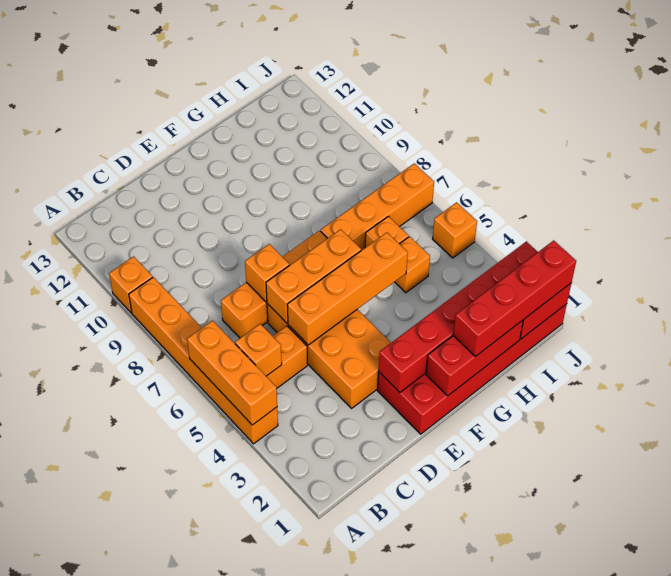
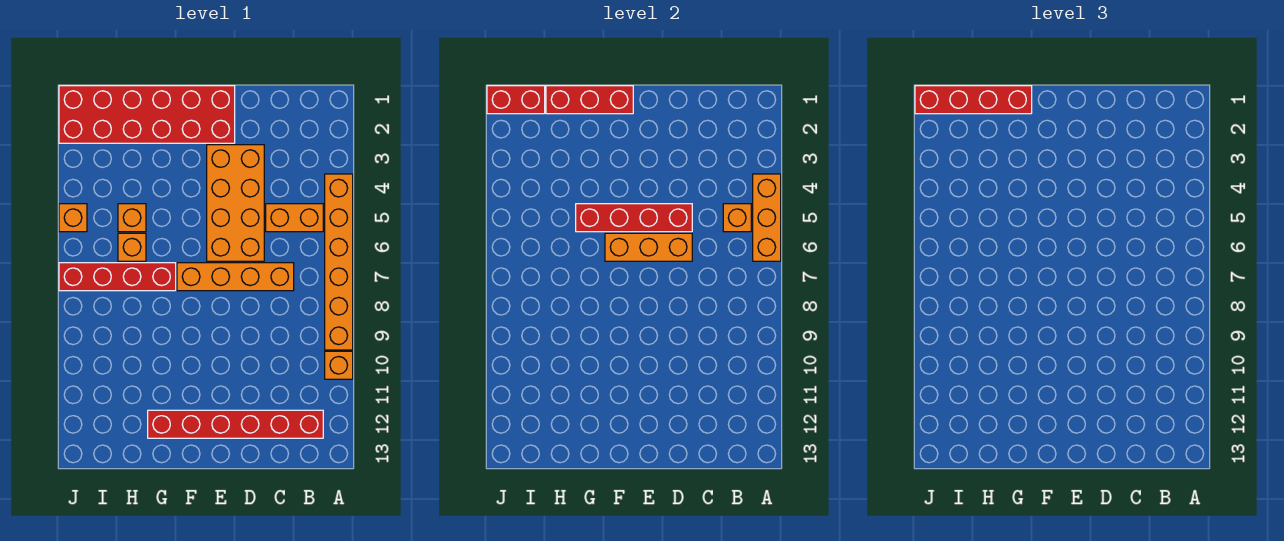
orange brick D5:G5 level 2 -> red brick D5:G5 level 2
orange brick D7 level 2 -> none
red brick E2:J2 level 2 -> red brick B12:G12 level 1
orange brick G7:J7 level 1 -> red brick G7:J7 level 1

